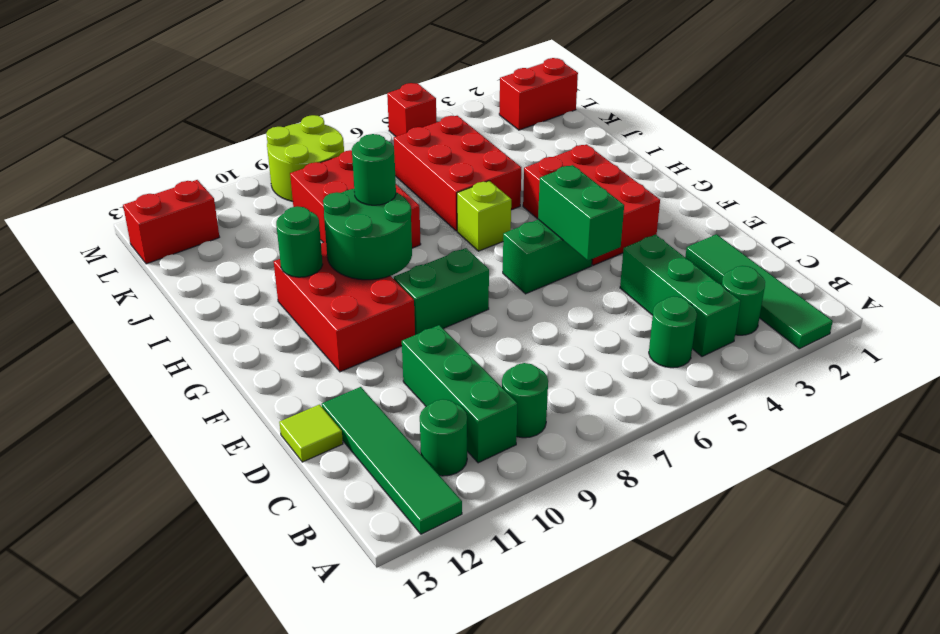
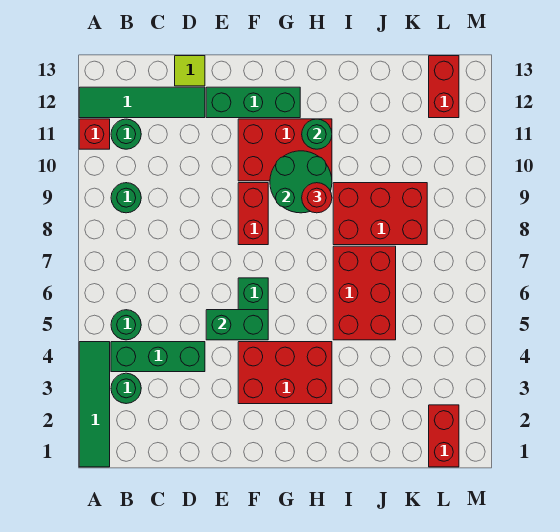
green tile A2:D2 level 1 -> green tile A1:A4 level 1
green brick B10:D10 level 1 -> green brick E12:G12 level 1
green brick F8:F9 level 1 -> red brick F8:F9 level 1
lime brick H6 level 1 -> none
green round brick H9 level 3 -> red round brick H9 level 3
red brick I5:K6 level 1 -> red brick I5:J7 level 1
lime round brick L8:M9 level 1 -> none
red brick M5 level 1 -> red brick A11 level 1

